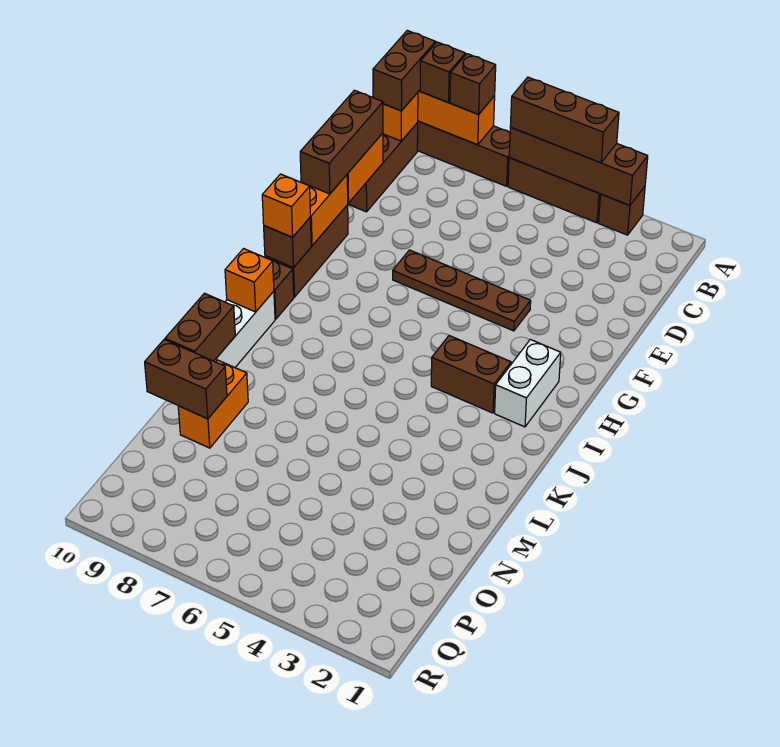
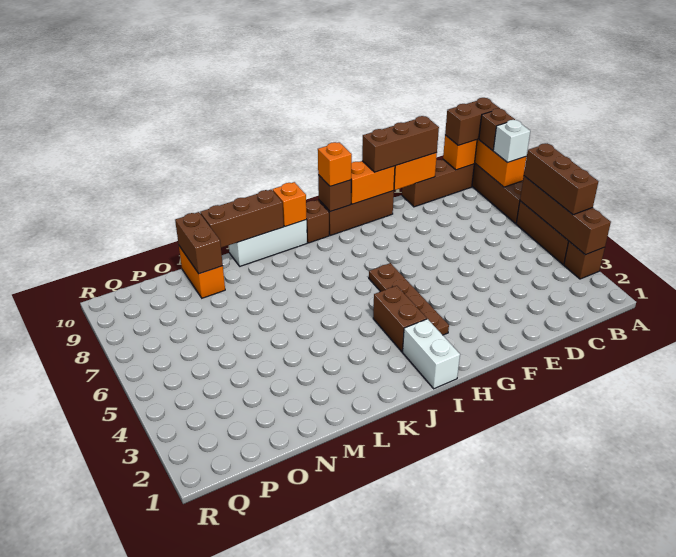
brown brick A8 level 3 -> white brick A8 level 3
brown plate F4:F7 level 1 -> brown plate H3:H6 level 1
white brick H2:I2 level 1 -> white brick I1:I2 level 1
brown brick L10:M10 level 2 -> brown brick K10:M10 level 2
orange brick M9:N9 level 1 -> orange brick N9:N10 level 1

